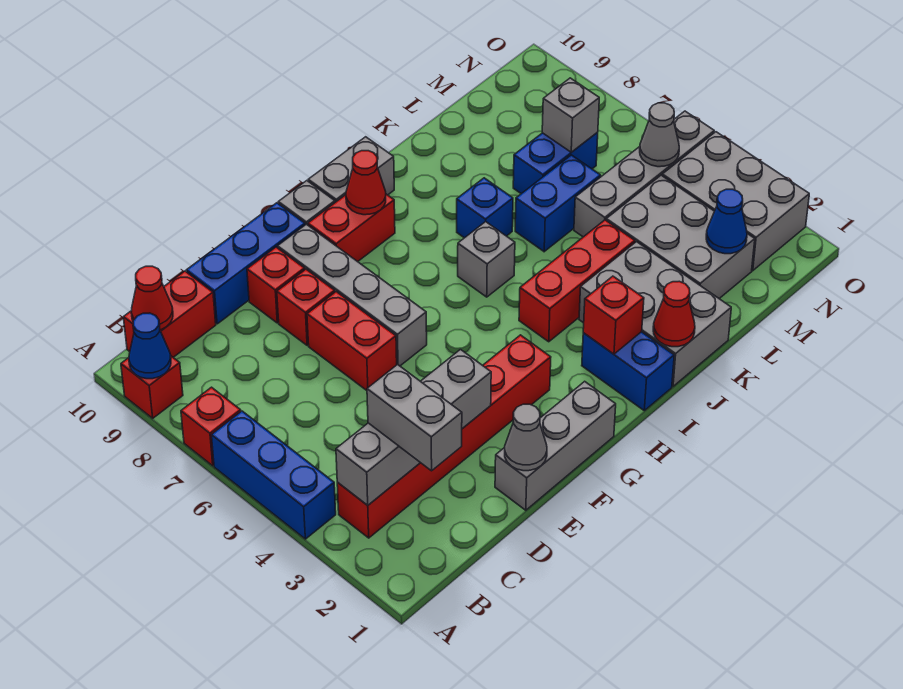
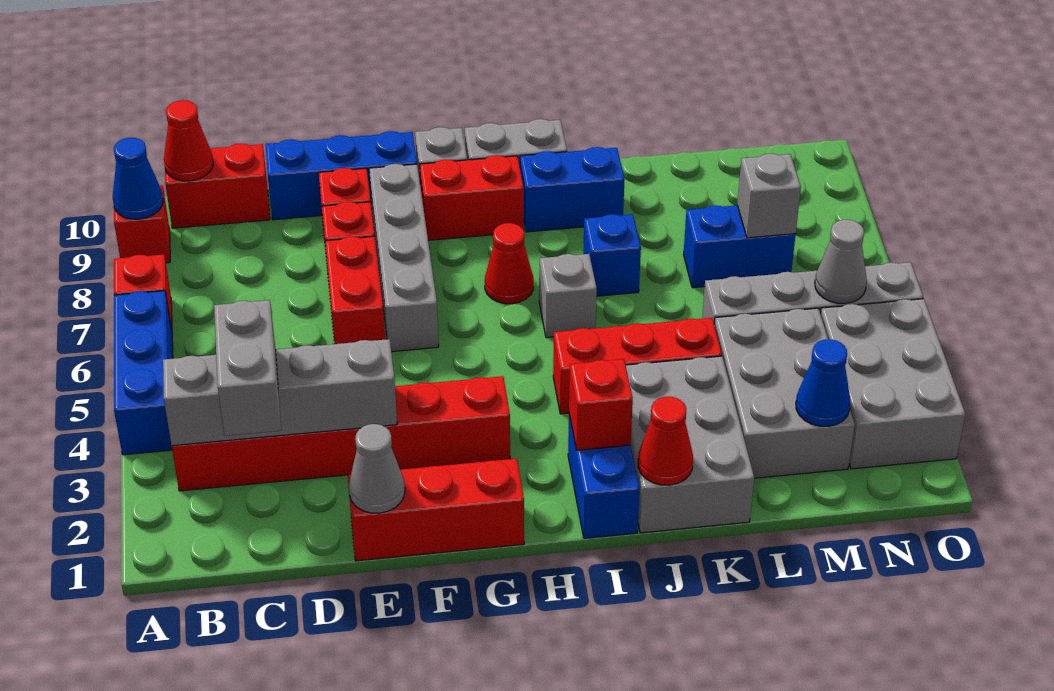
grey brick E1:G1 level 1 -> red brick E1:G1 level 1
red cone H9 level 2 -> red cone H7 level 1
blue brick K6:L6 level 1 -> blue brick I9:J9 level 1

